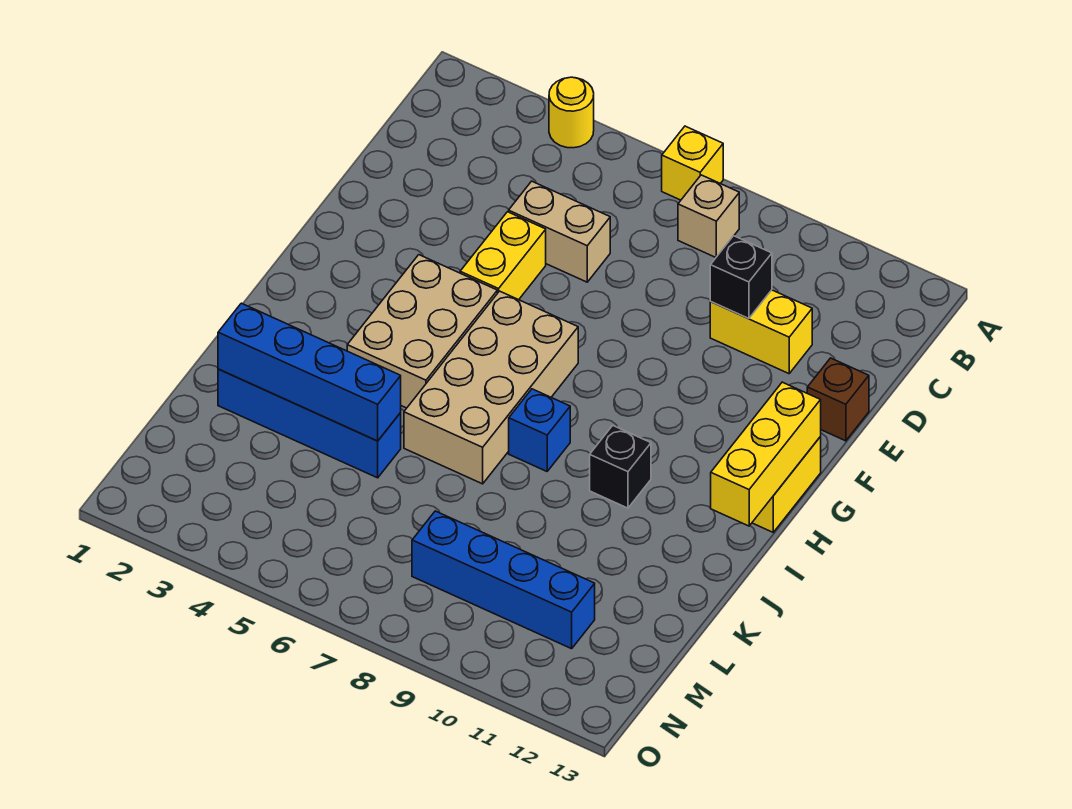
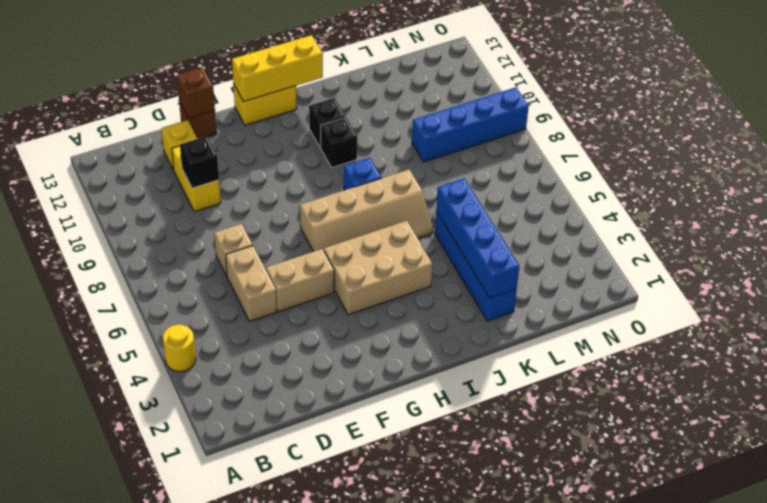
yellow brick A7 level 1 -> yellow brick D12 level 1
tan brick B8 level 1 -> tan brick D7 level 1
yellow brick E5:F5 level 1 -> tan brick E5:F5 level 1
none -> brown brick E13 level 2
tan brick G6:J7 level 1 -> tan slope G6:J7 level 1 top 7
none -> black brick I11 level 1
blue brick M8:M11 level 1 -> blue brick L9:O9 level 1

